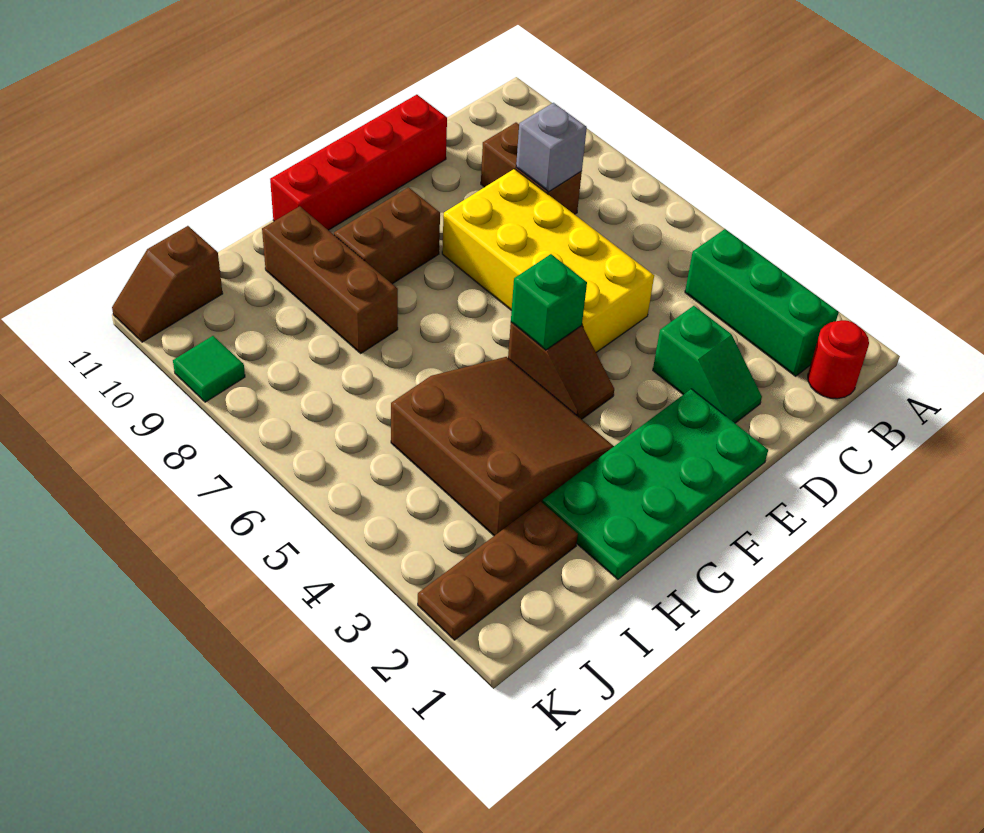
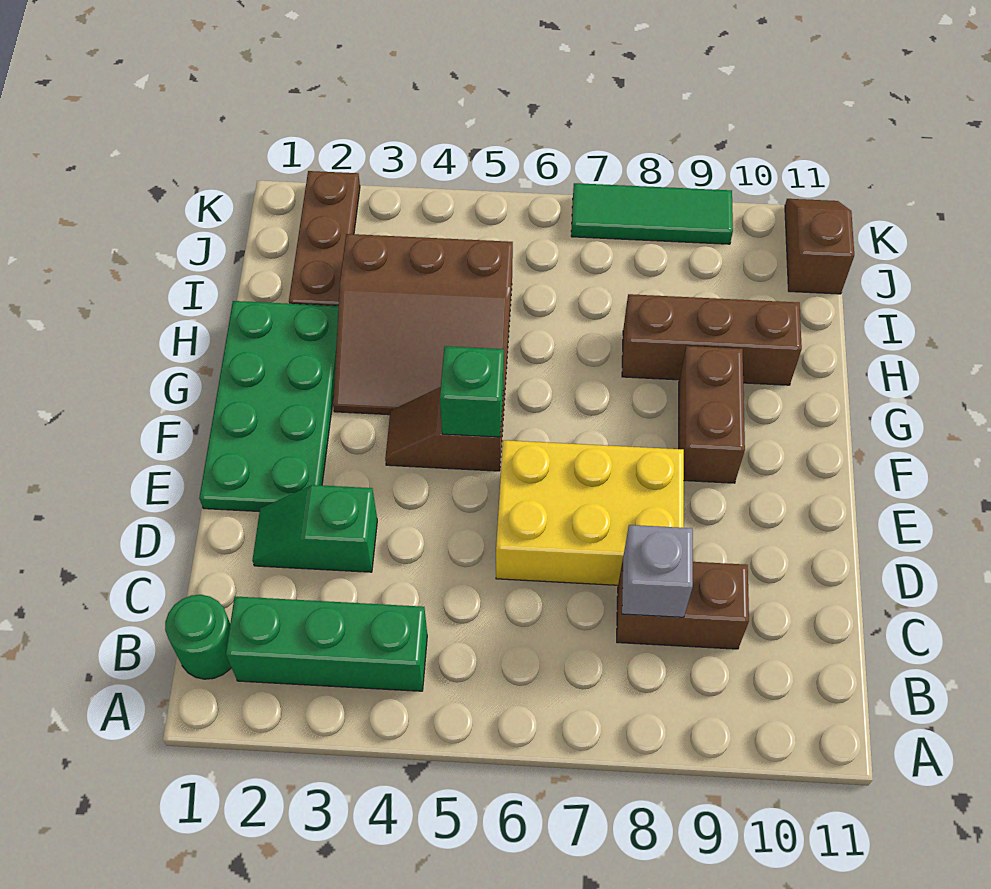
red round brick B1 level 1 -> green round brick B1 level 1
yellow brick D5:E8 level 1 -> yellow brick D6:E8 level 1
red brick D11:G11 level 1 -> none
green tile K9 level 1 -> green tile K7:K9 level 1

